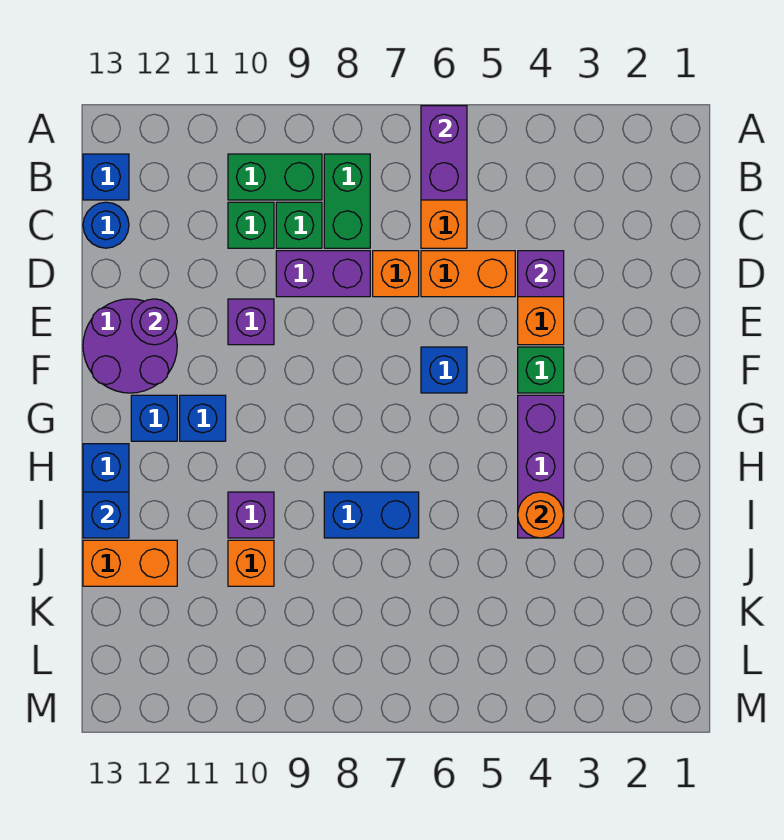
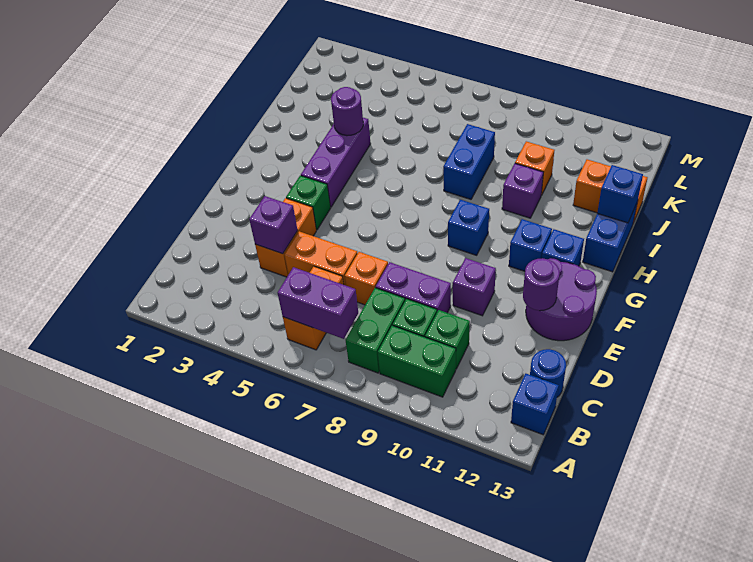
purple brick A6:B6 level 2 -> purple brick B6:B7 level 2
blue brick F6 level 1 -> blue brick G9 level 1
orange round brick I4 level 2 -> purple round brick I4 level 2
blue brick I7:I8 level 1 -> blue brick I8:J8 level 1

